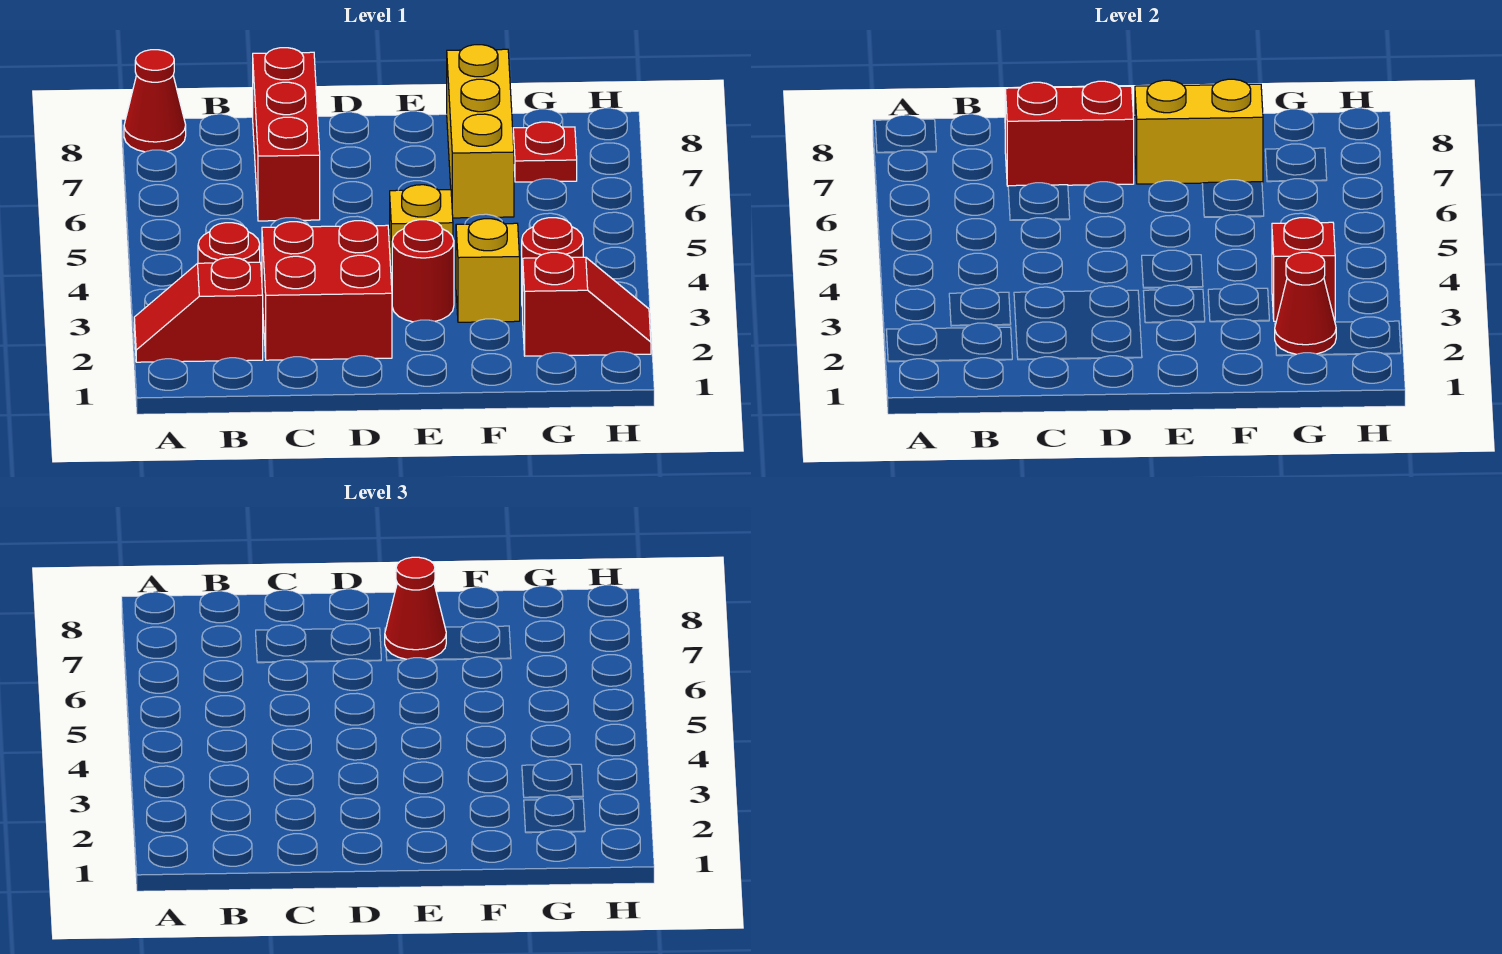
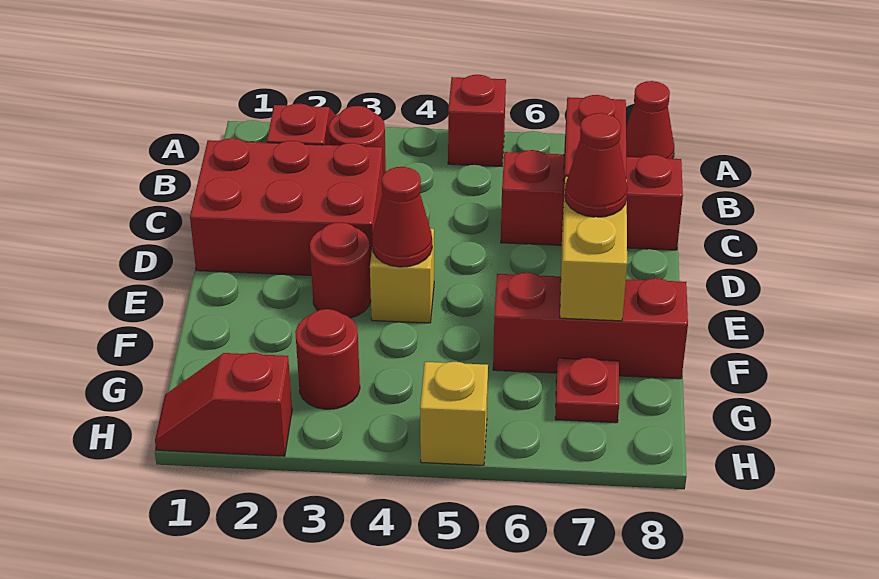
red brick C2:D3 level 1 -> red brick C1:D3 level 1
yellow brick F3 level 1 -> yellow brick H5 level 1
yellow brick F6:F8 level 1 -> red brick F6:F8 level 1
red slope G2:H2 level 1 top G -> red slope H1:H2 level 1 top 2
red cone G2 level 2 -> red cone E4 level 2
red brick G3 level 2 -> red brick A5 level 1

